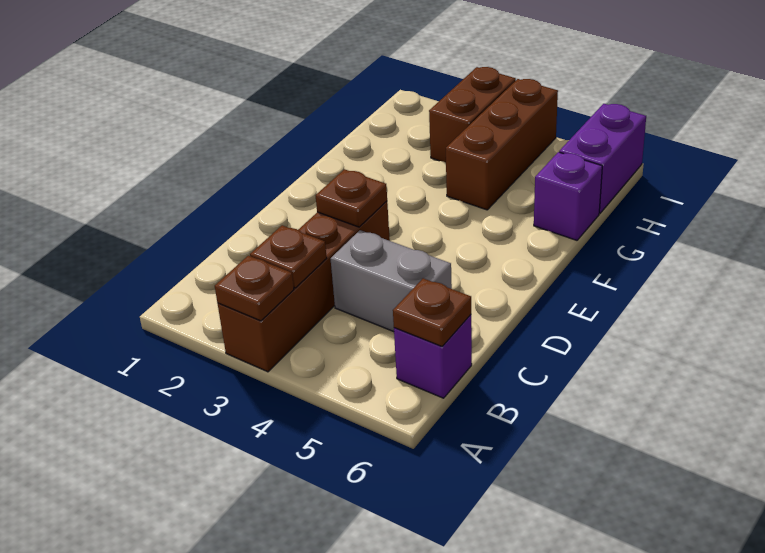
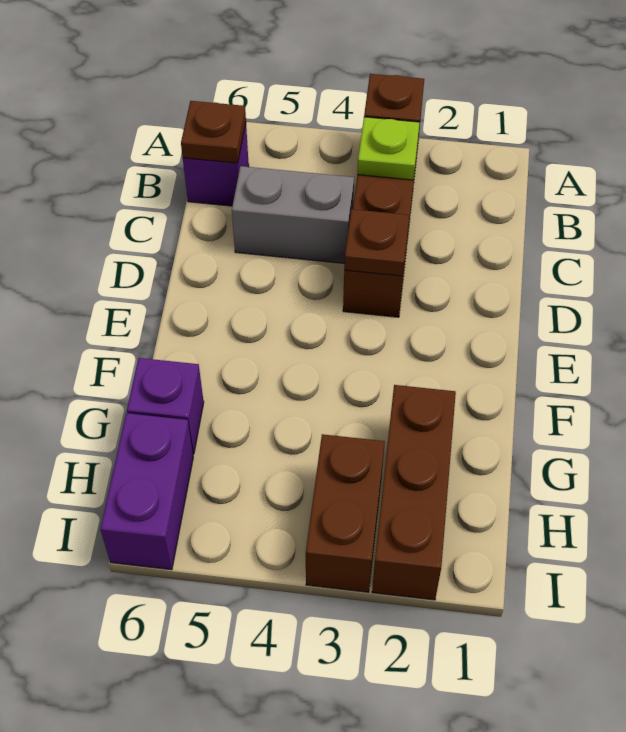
brown plate B3 level 2 -> lime plate B3 level 2
brown brick G4:I4 level 1 -> brown brick G2:I2 level 1

